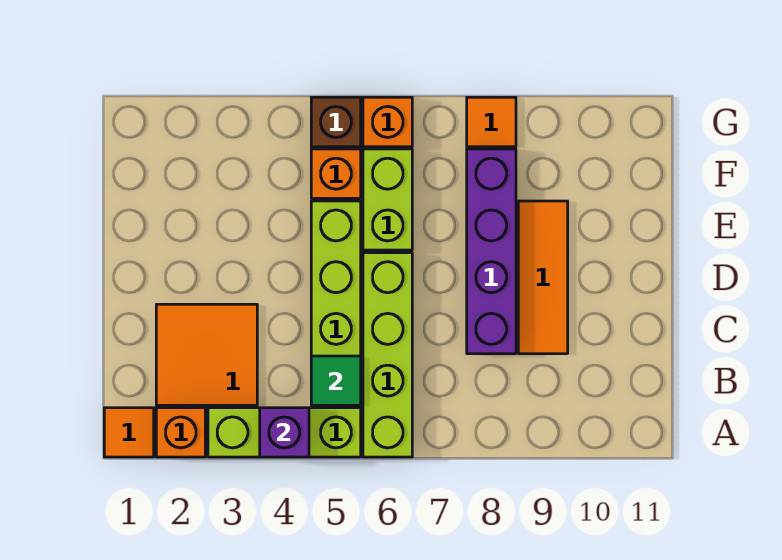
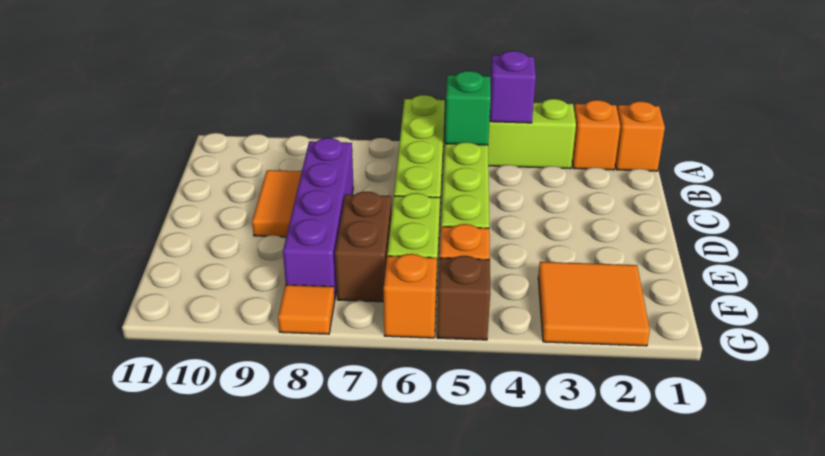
orange tile A1 level 1 -> orange brick A1 level 1
orange tile B2:C3 level 1 -> orange tile F2:G3 level 1
green tile B5 level 2 -> green brick B5 level 2
orange tile C9:E9 level 1 -> orange tile C9:D9 level 1
none -> brown brick E7:F7 level 1

